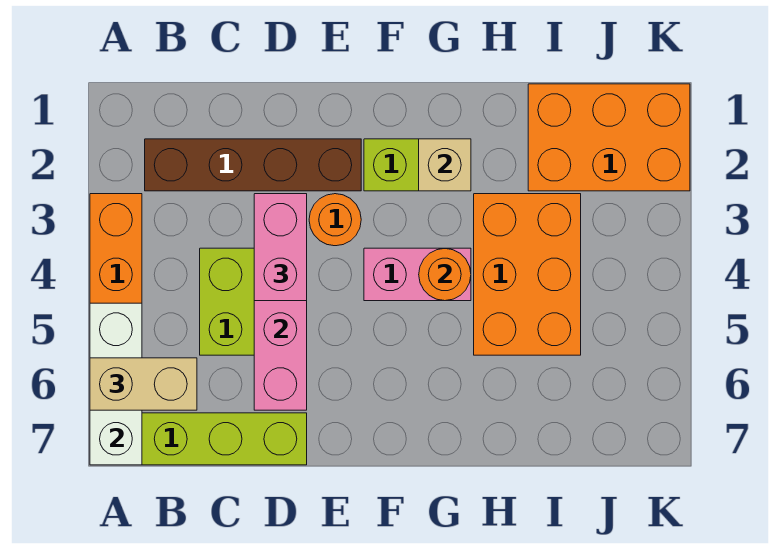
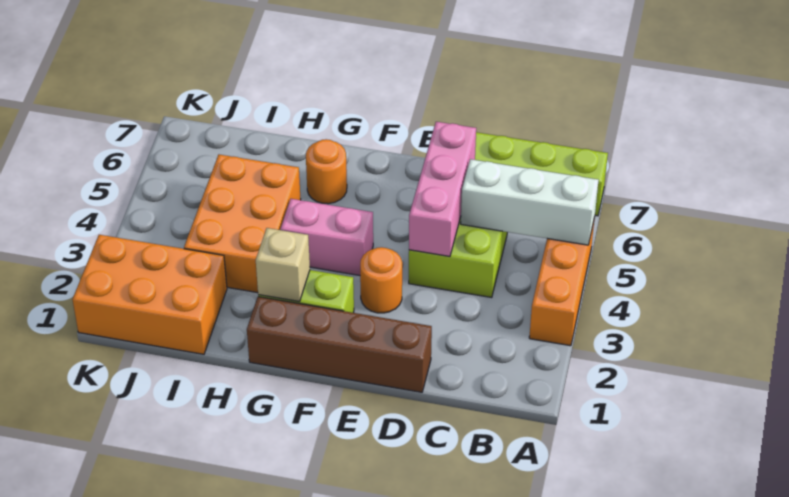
white brick A5:A7 level 2 -> white brick A5:C5 level 2
tan brick A6:B6 level 3 -> none
brown brick B2:E2 level 1 -> brown brick D1:G1 level 1
pink brick D3:D4 level 3 -> none
orange round brick G4 level 2 -> orange round brick G6 level 1

